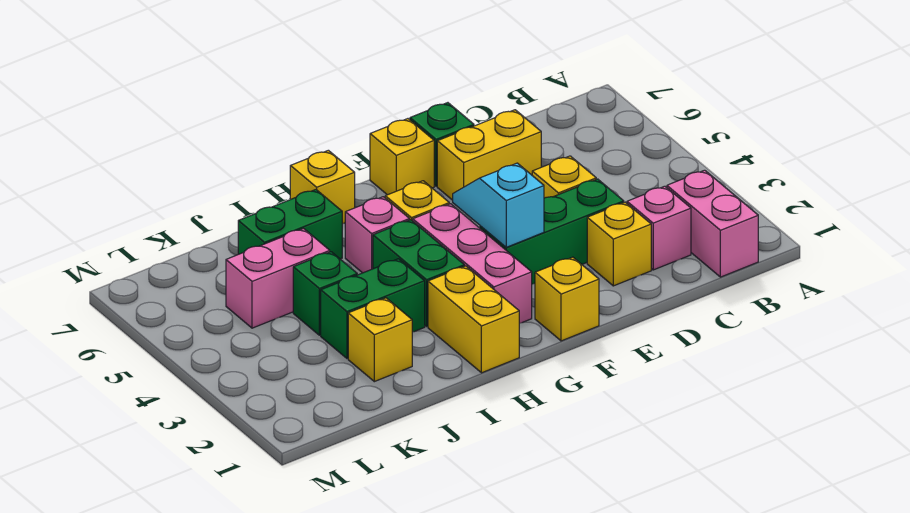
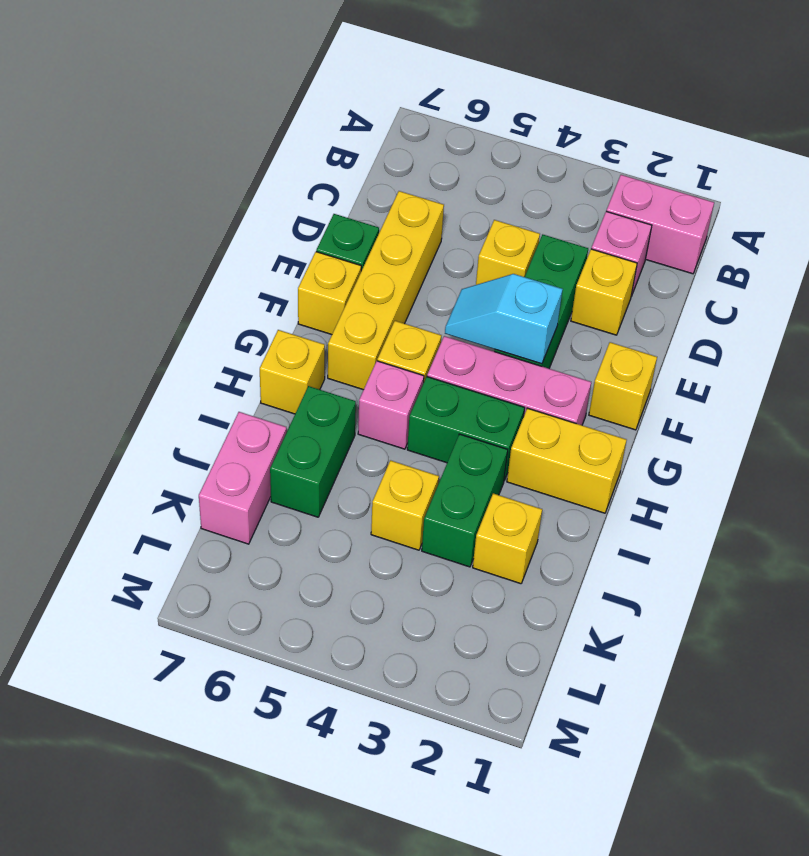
yellow brick D6:E6 level 1 -> yellow brick D6:G6 level 1
green brick J4 level 1 -> yellow brick J4 level 1
pink brick J5:K5 level 1 -> pink brick J7:K7 level 1

